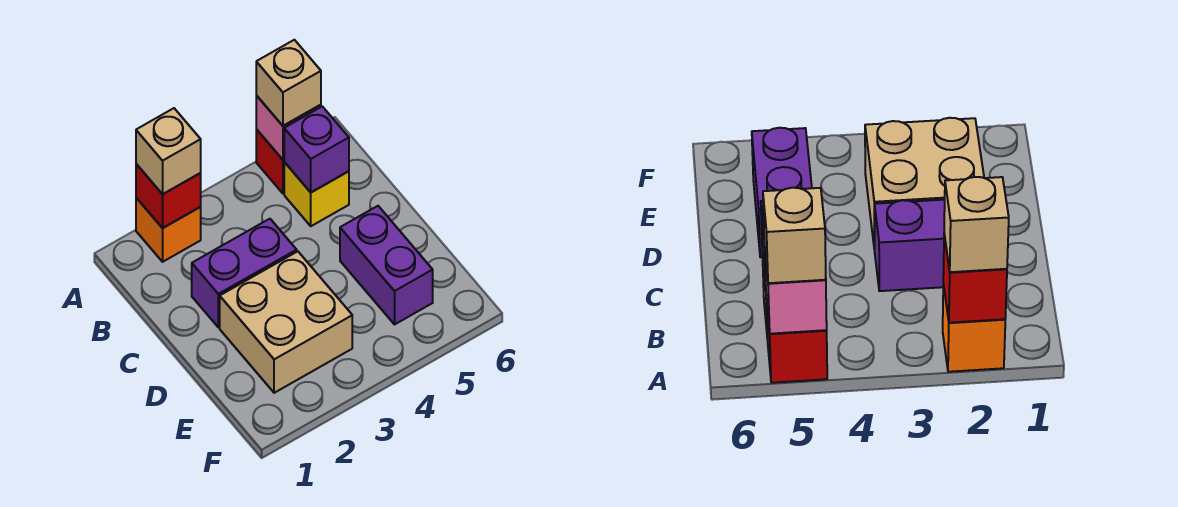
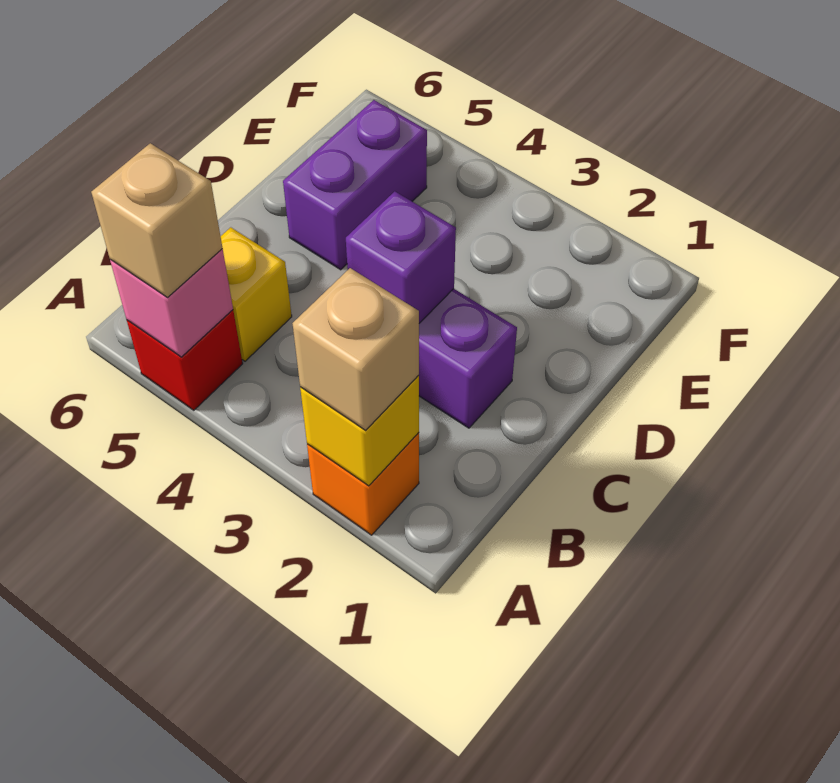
red brick A2 level 2 -> yellow brick A2 level 2
purple brick B5 level 2 -> purple brick C3 level 2
tan brick D2:E3 level 1 -> none

